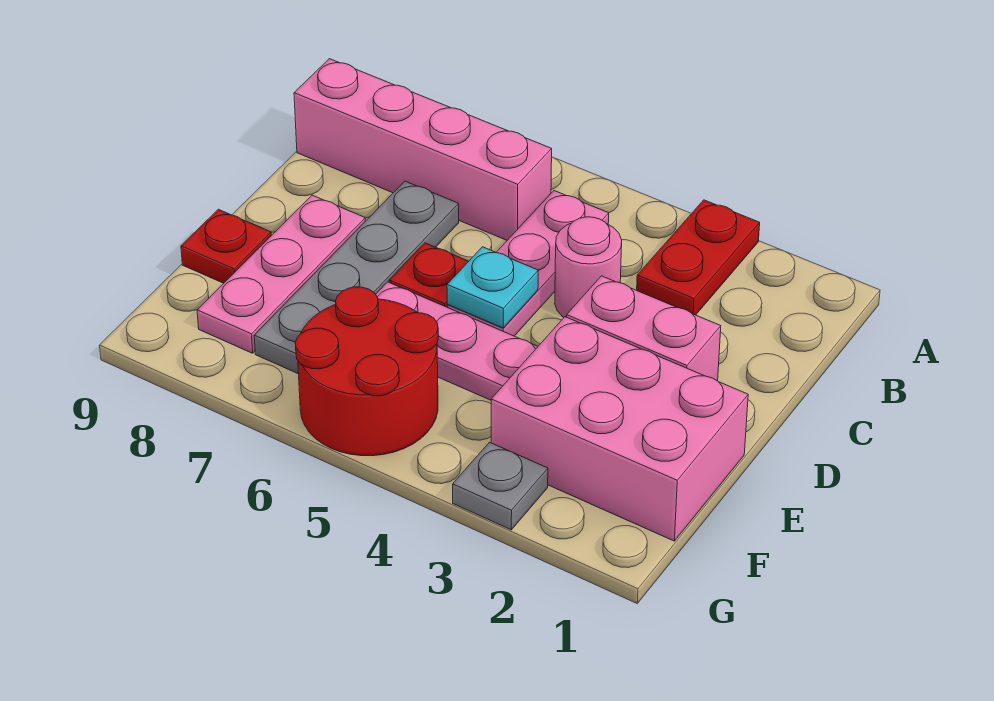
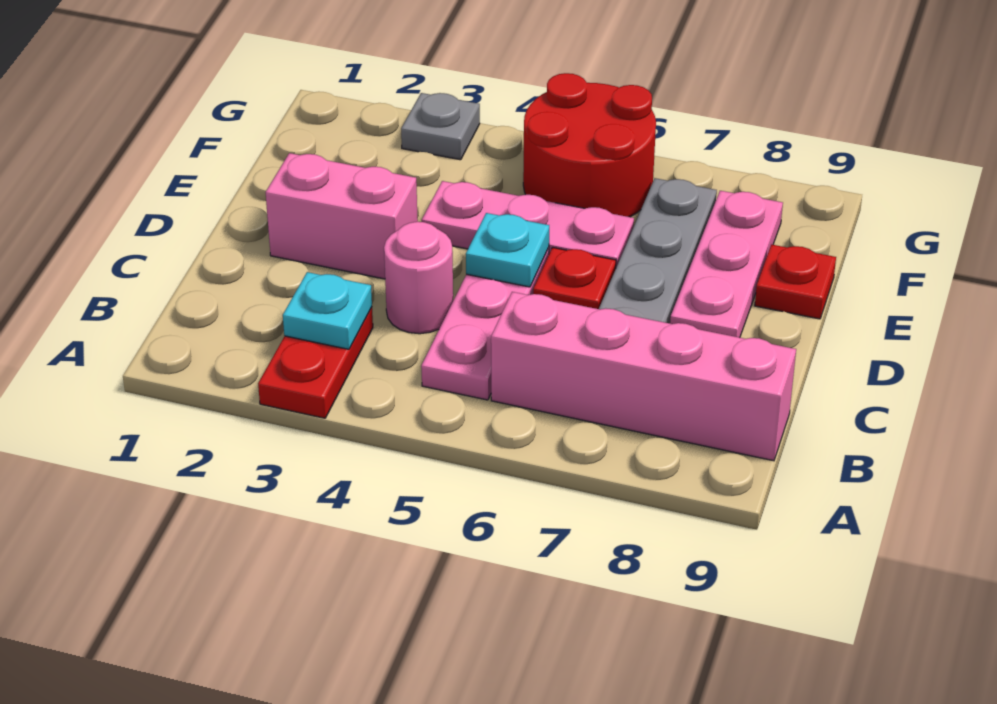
none -> cyan plate B3 level 2
pink brick E1:F3 level 1 -> none

